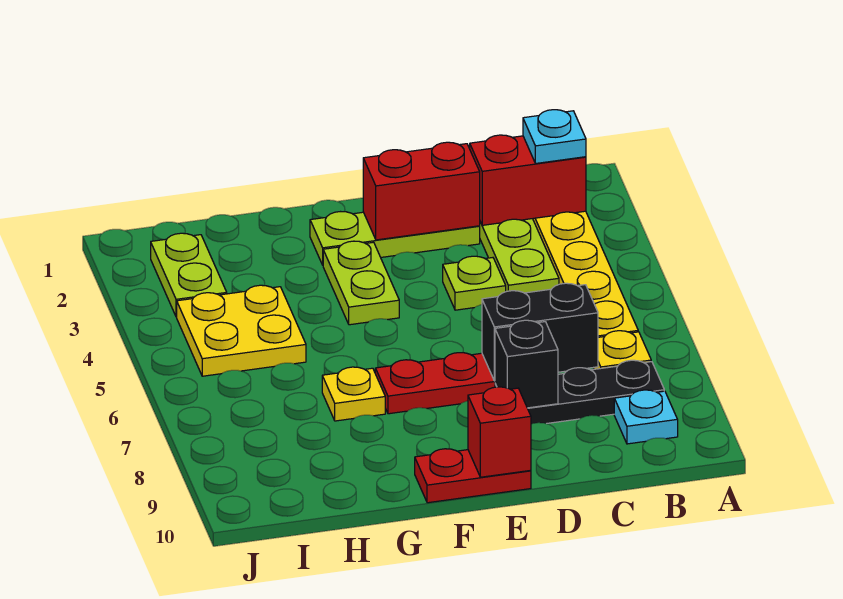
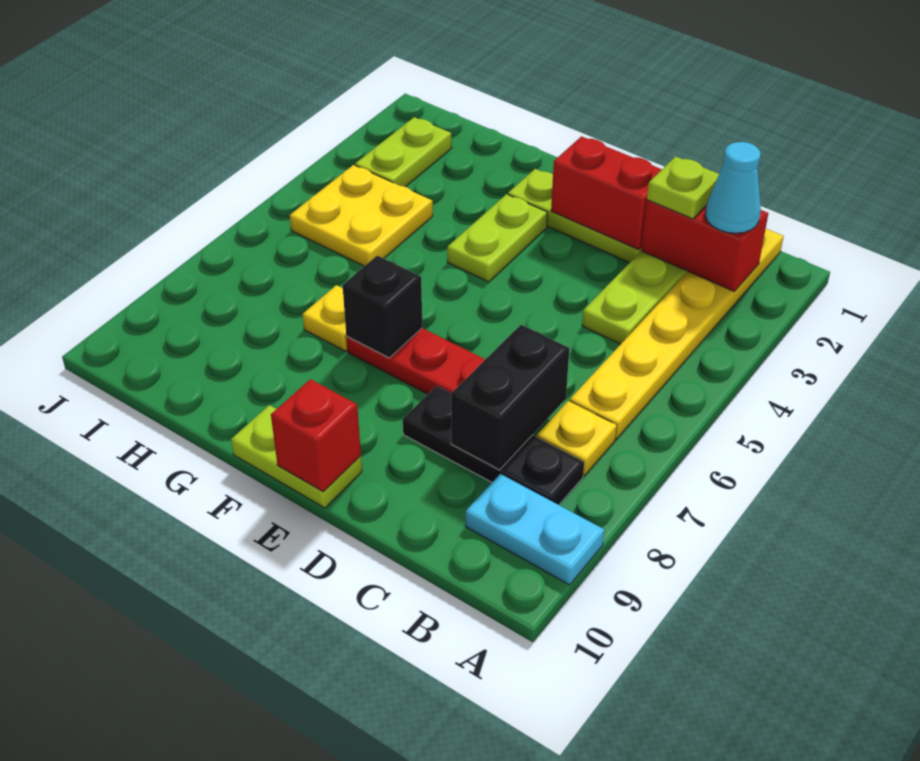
cyan plate B2 level 3 -> cyan cone B2 level 3
cyan plate B9 level 1 -> cyan plate A9:B9 level 1
black brick C7:D7 level 2 -> black brick C7:C8 level 2
lime plate D4 level 1 -> lime plate C2 level 3
black brick D8 level 2 -> black brick F7 level 2
red plate E10:F10 level 1 -> lime plate E10:F10 level 1

